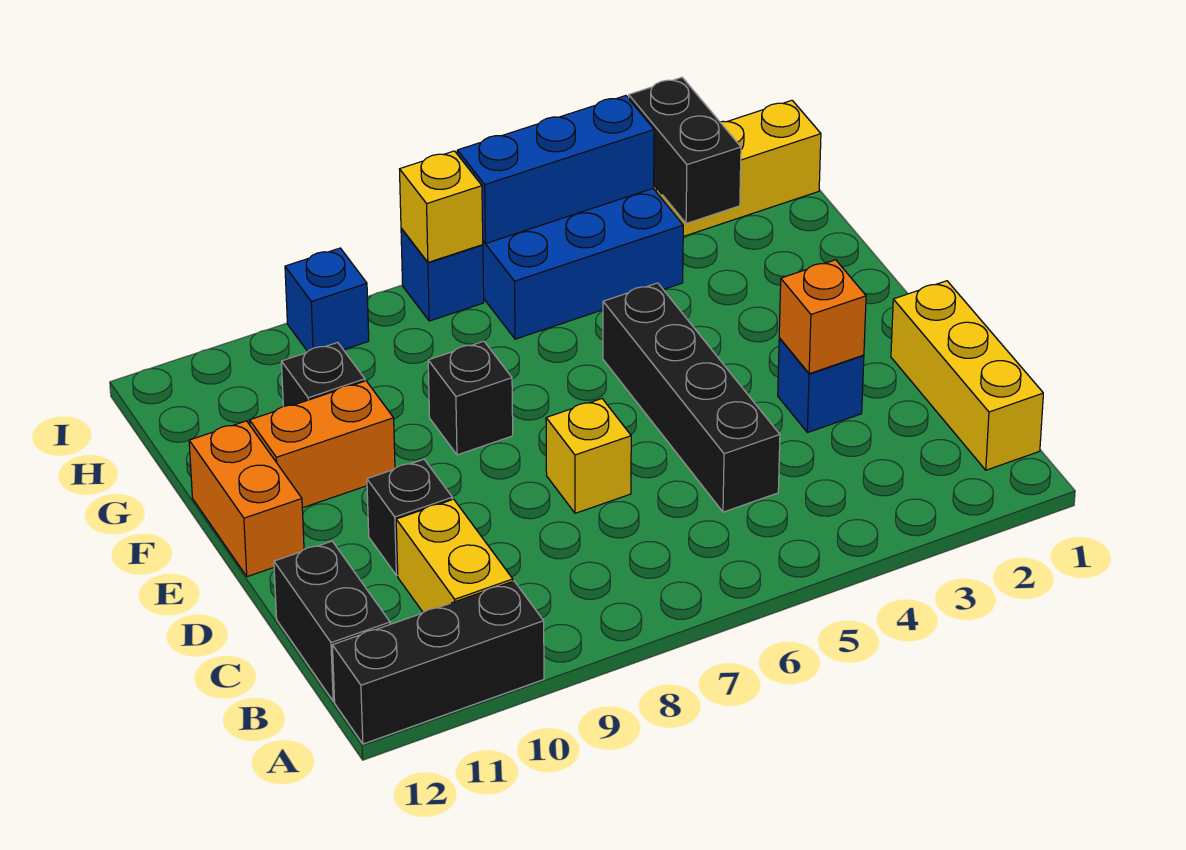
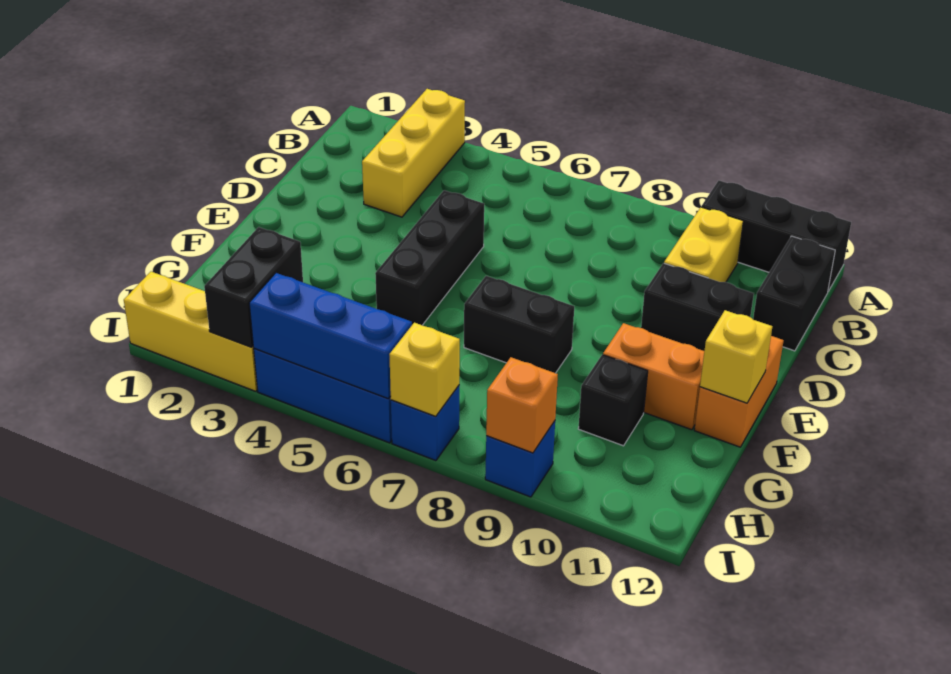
yellow brick B1:D1 level 1 -> yellow brick A3:C3 level 1
black brick C5:F5 level 1 -> black brick D5:F5 level 1
blue brick D3 level 1 -> none
orange brick D3 level 2 -> orange brick I9 level 2
yellow brick D7 level 1 -> yellow brick F12 level 2
black brick D10 level 1 -> black brick D10:D11 level 1
black brick F8 level 1 -> black brick F7:F8 level 1

